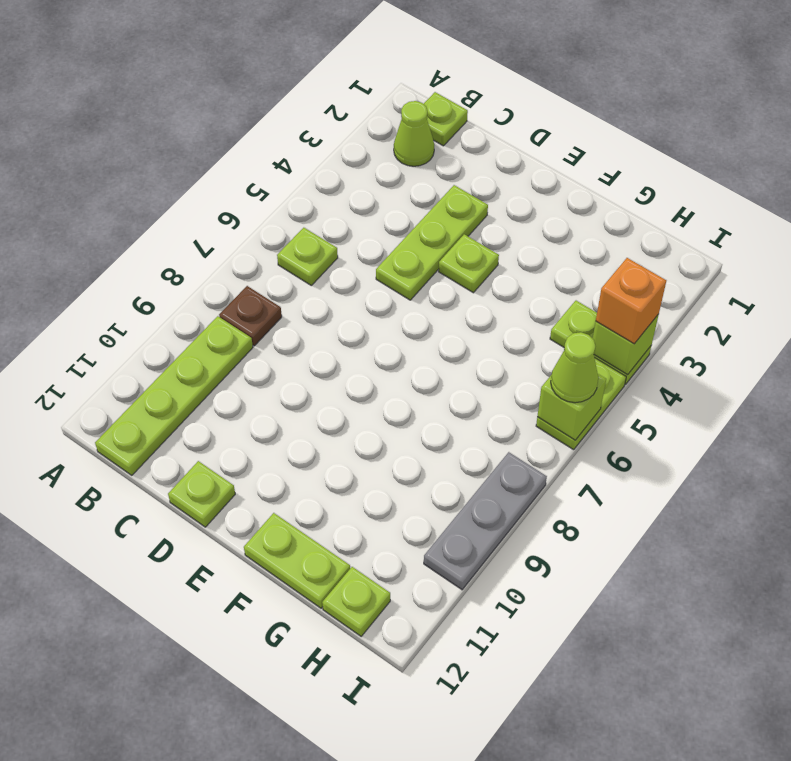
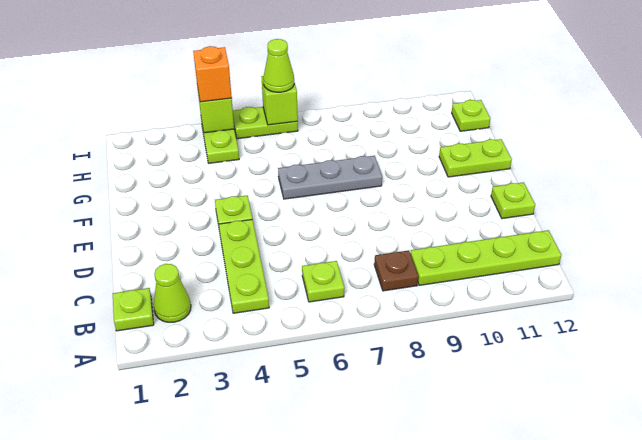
lime plate D3:D5 level 1 -> lime plate B4:D4 level 1
lime plate F12:G12 level 1 -> lime plate F11:F12 level 1
grey plate I8:I10 level 1 -> grey plate F6:F8 level 1

